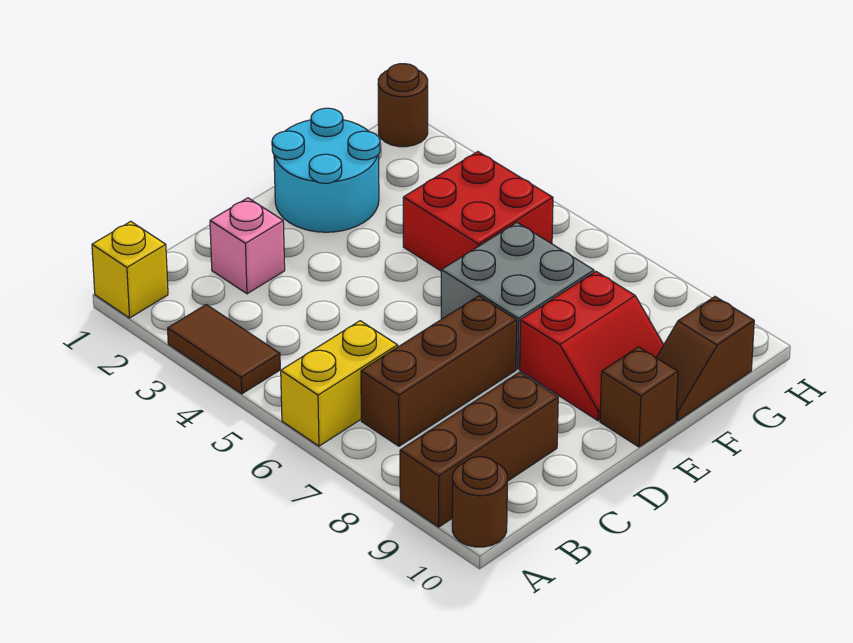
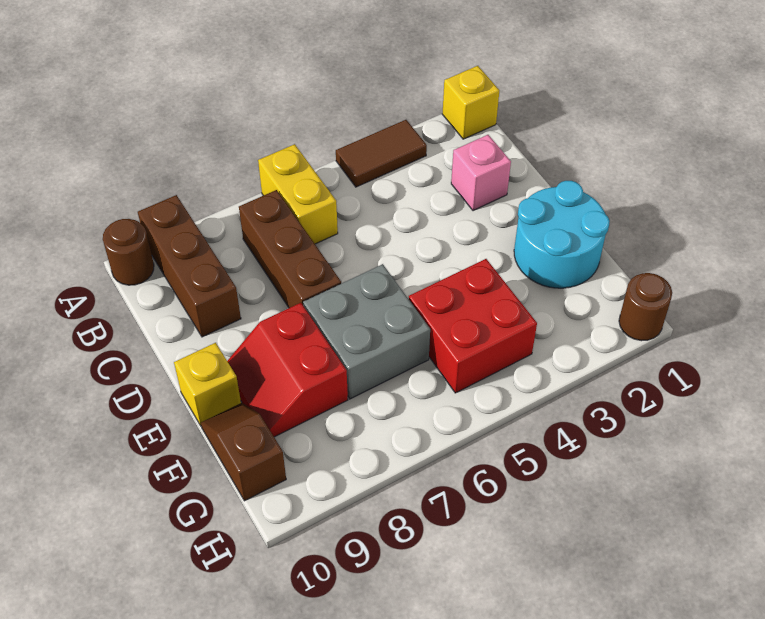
brown brick E10 level 1 -> yellow brick E10 level 1

